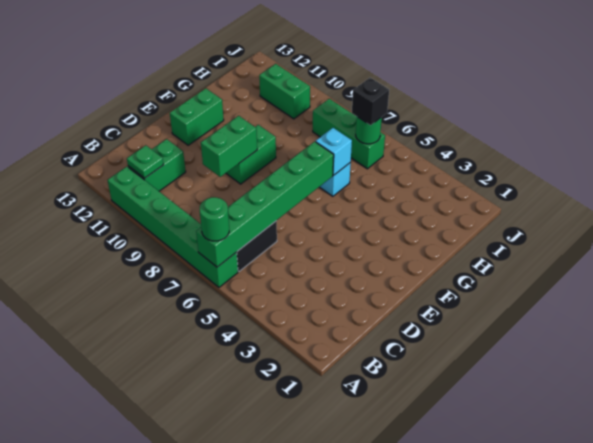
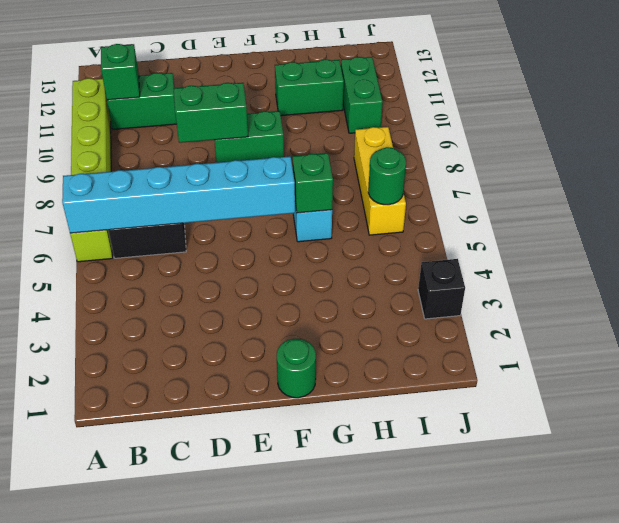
green brick A6:A11 level 1 -> lime brick A6:A11 level 1
green brick A6:F6 level 2 -> cyan brick A6:F6 level 2
green round brick A6 level 3 -> green round brick F1 level 1
green plate B11 level 2 -> green brick B11 level 2
green brick E12:F12 level 1 -> green brick G11:H11 level 1
cyan brick G6 level 2 -> green brick G6 level 2
green brick I6:I8 level 1 -> yellow brick I6:I8 level 1
black brick I6 level 3 -> black brick J3 level 1

